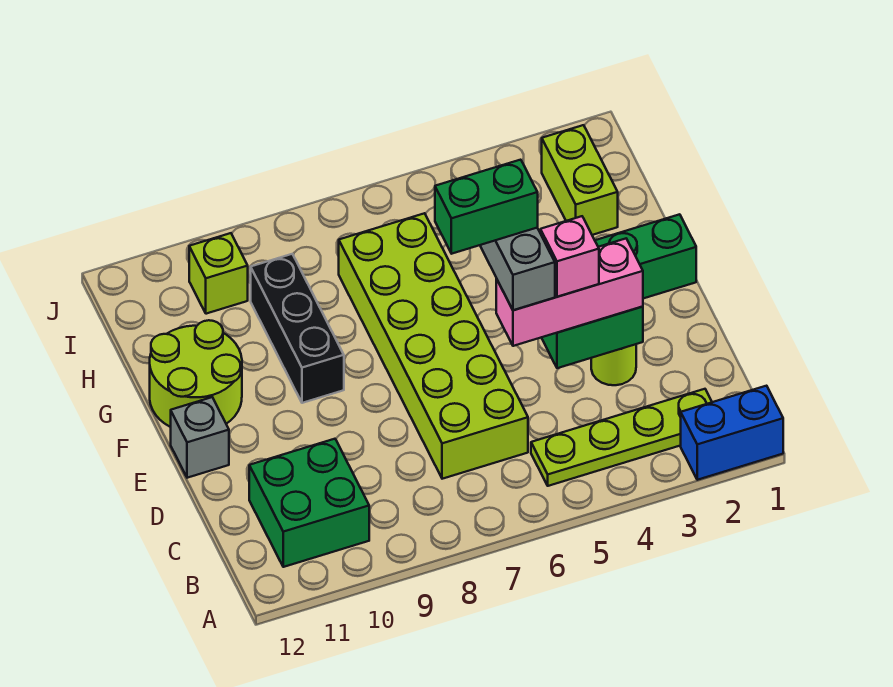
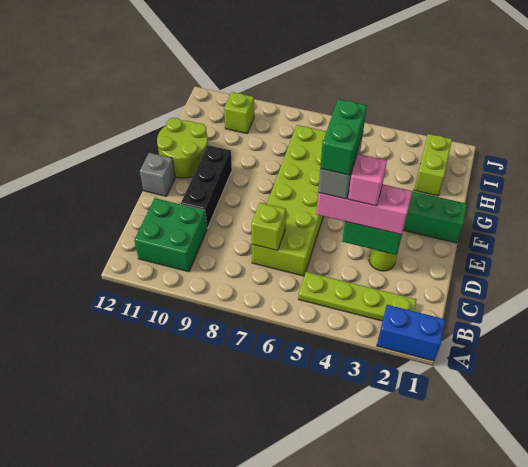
none -> lime brick C7 level 2
green brick E5:E6 level 5 -> green brick D5:E5 level 5
black brick F9:H9 level 1 -> black brick D10:F10 level 1

